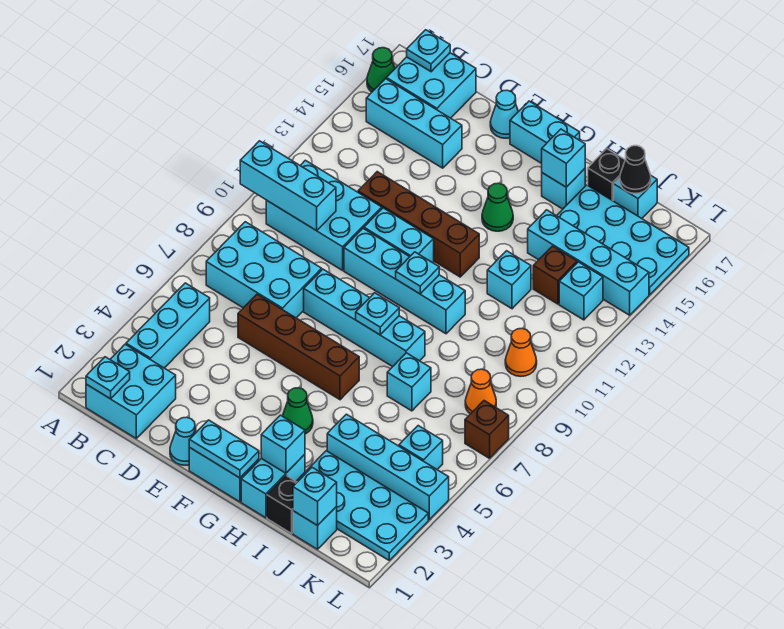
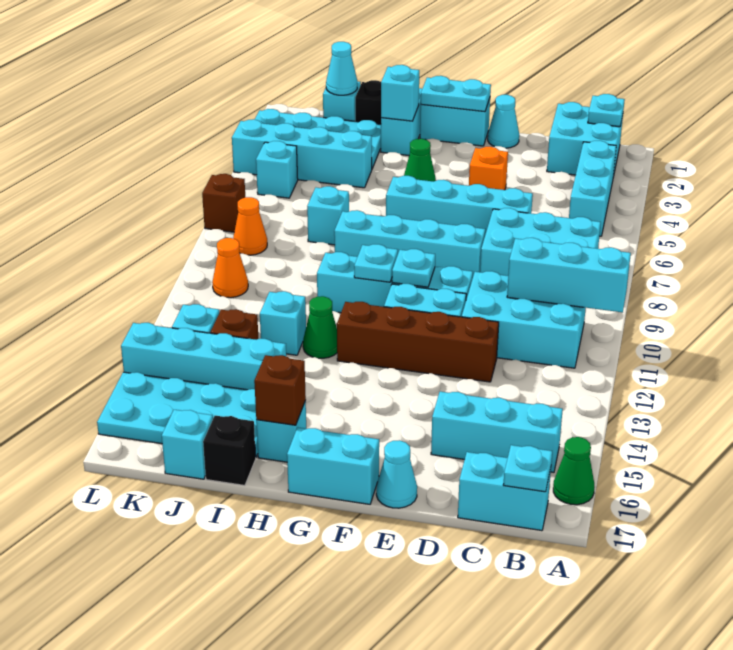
cyan brick B16:C17 level 1 -> cyan brick B17:C17 level 1
brown brick D6:G6 level 1 -> cyan brick D6:G6 level 1
none -> orange brick E4 level 1
cyan plate G8 level 2 -> cyan plate F10 level 2
green cone G14 level 1 -> green cone H12 level 1
cyan brick H16 level 2 -> brown brick H16 level 2
cyan brick J1 level 2 -> cyan cone J1 level 2
black cone J17 level 2 -> none

